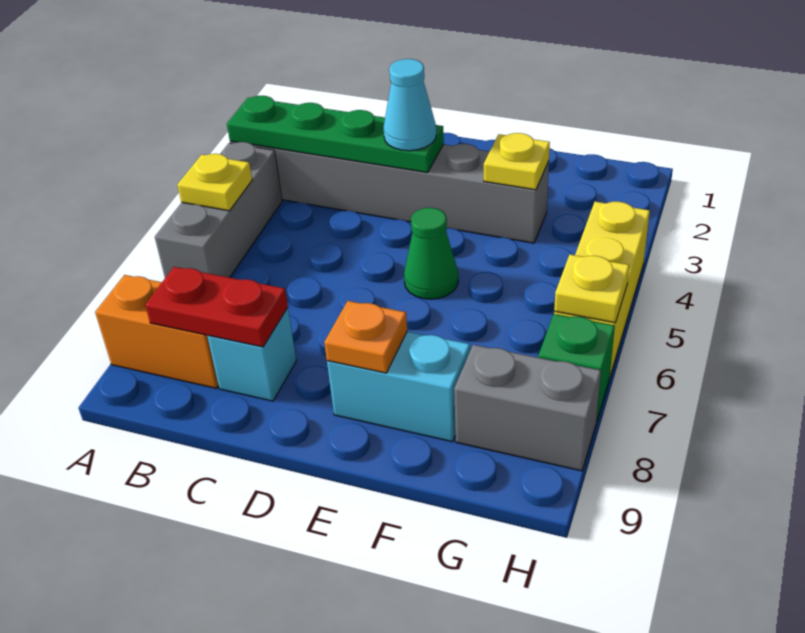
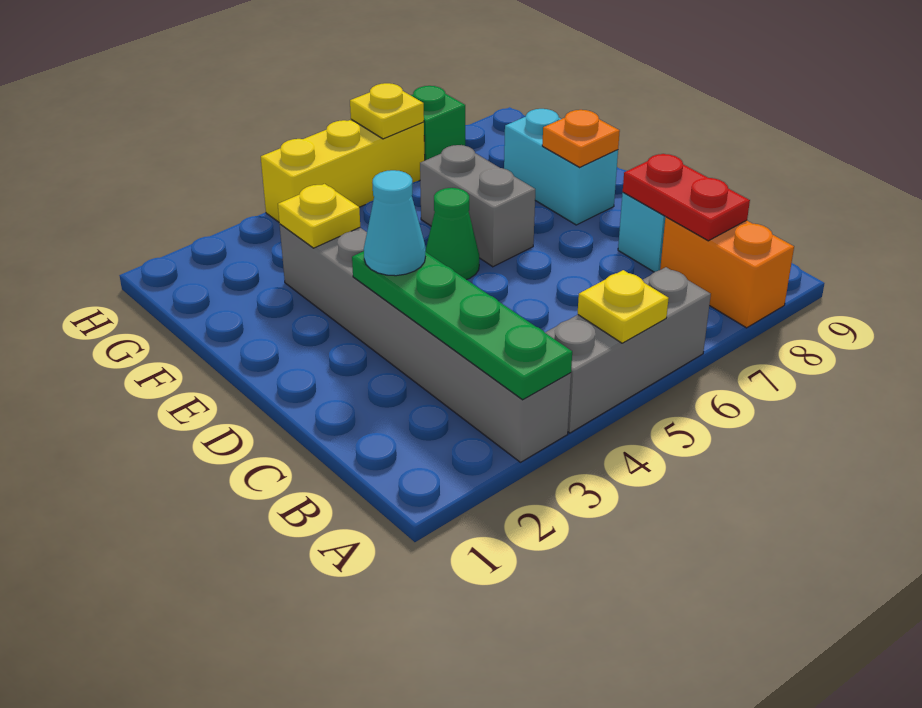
grey brick G8:H8 level 1 -> grey brick E6:F6 level 1

